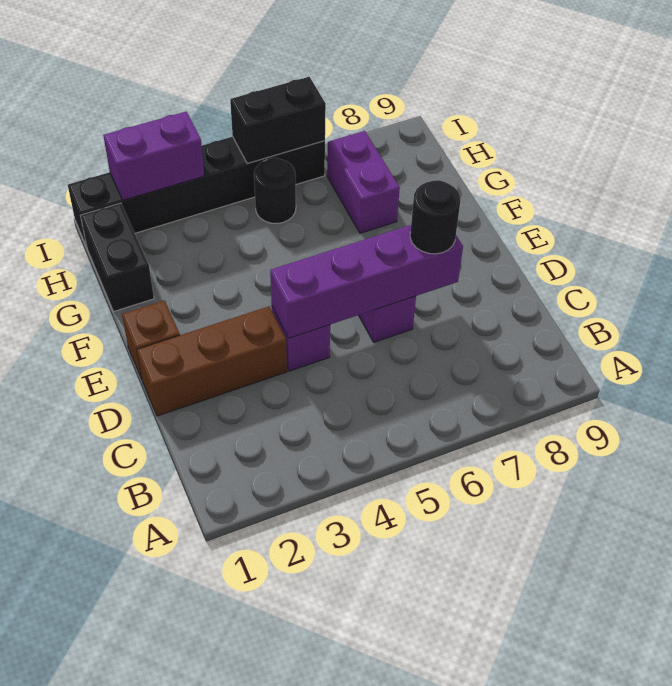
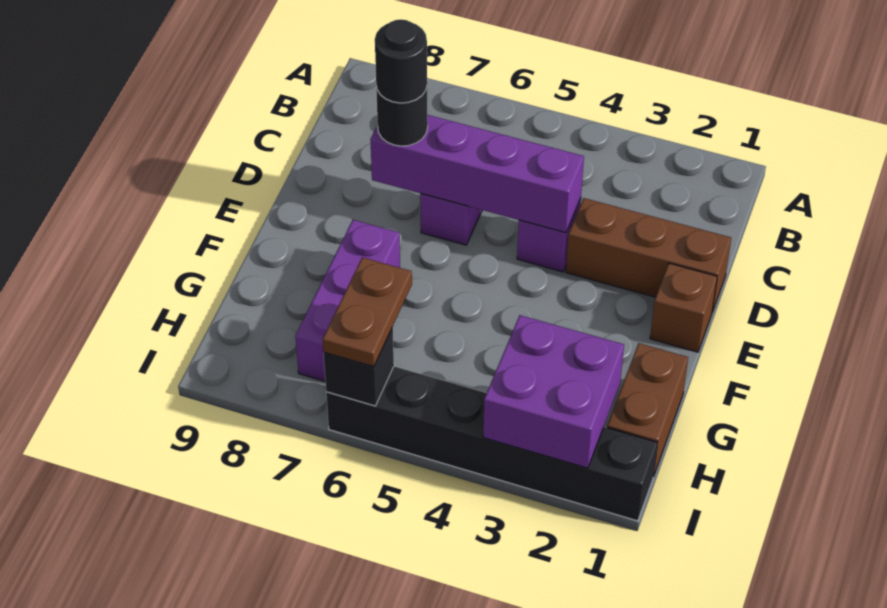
black brick G1:H1 level 1 -> brown brick G1:H1 level 1
purple brick G7:H7 level 1 -> purple brick F7:H7 level 1
black round brick H5 level 1 -> black round brick D7 level 4
none -> brown plate H6:I6 level 3
purple brick I2:I3 level 2 -> purple brick H2:I3 level 2
black brick I5:I6 level 2 -> black brick I6 level 2

